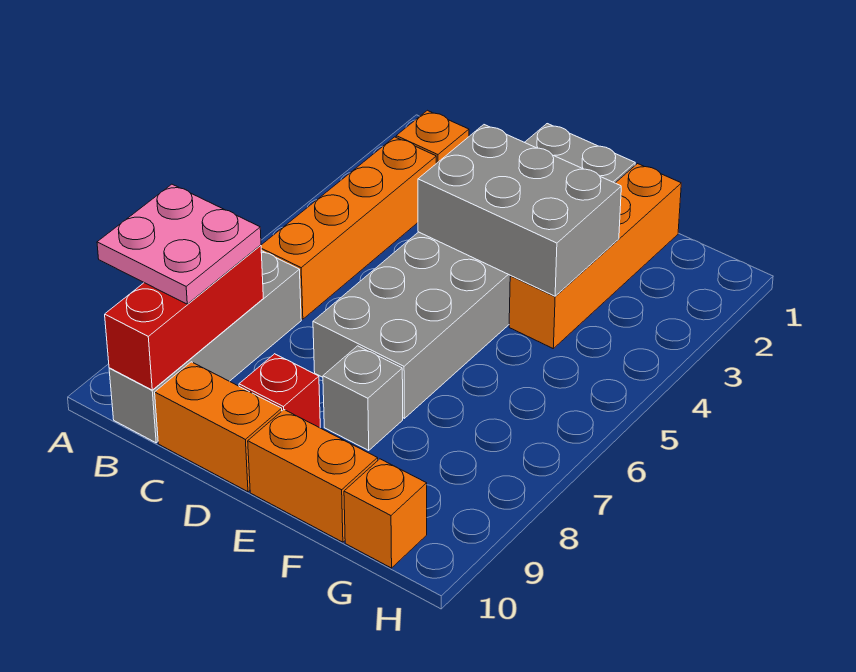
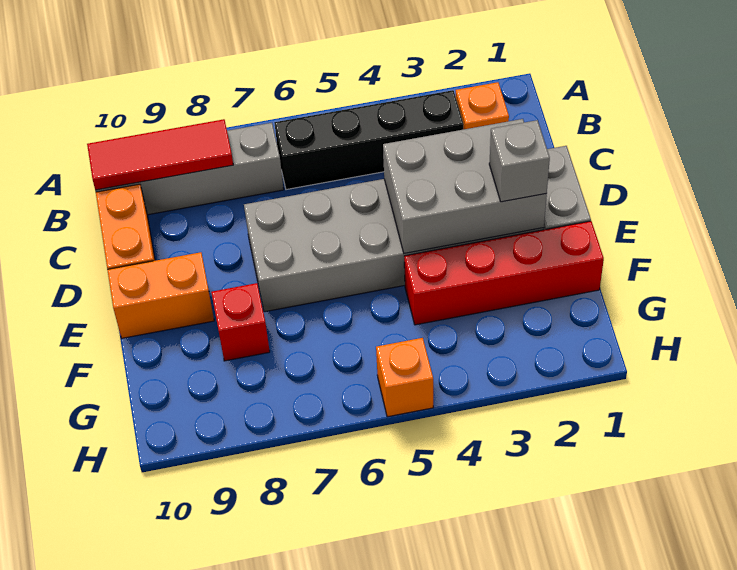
pink plate A8:B9 level 3 -> none
orange brick B3:B6 level 1 -> black brick B3:B6 level 1
red brick B8:B10 level 2 -> red tile B8:B10 level 2
grey brick D3:F4 level 2 -> grey brick D2:E4 level 2
red brick D9 level 1 -> red brick F8 level 1
grey brick E8 level 1 -> grey brick E2 level 3
orange brick E10:F10 level 1 -> orange brick E9:E10 level 1
orange brick F1:F4 level 1 -> red brick F1:F4 level 1
orange brick G10 level 1 -> orange brick H5 level 1

